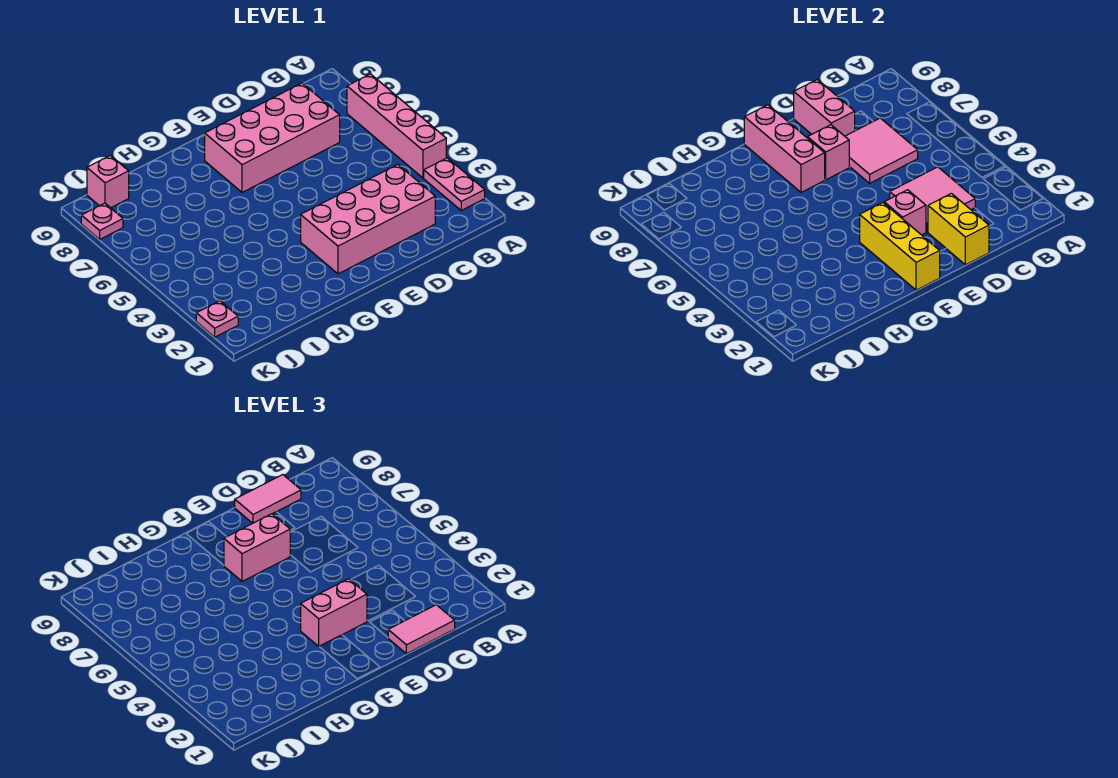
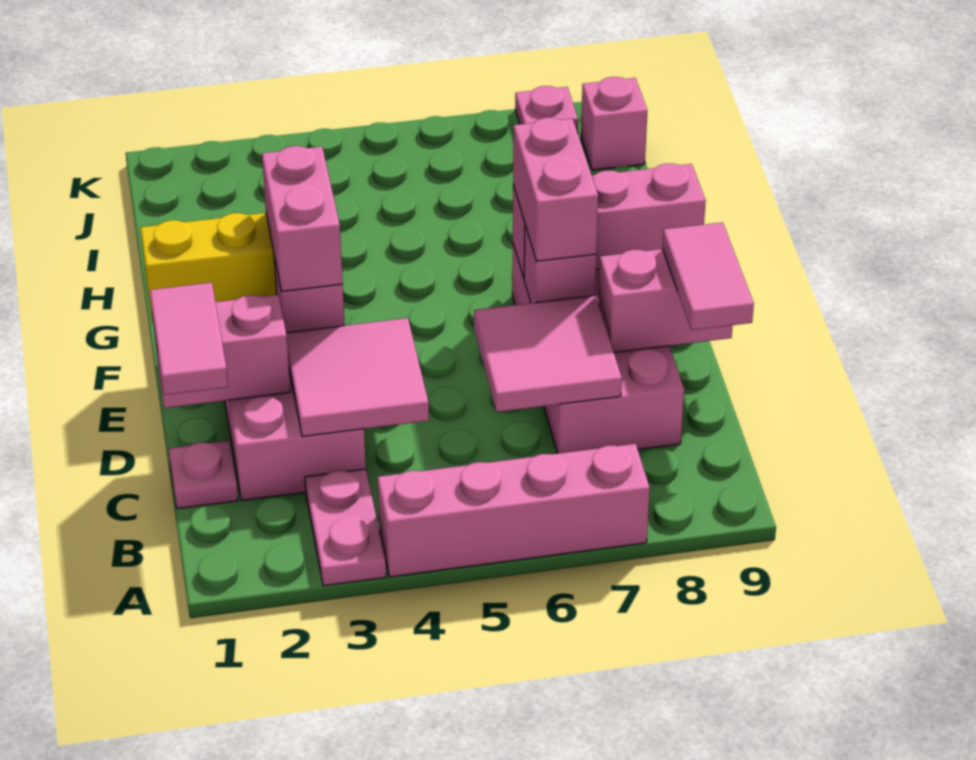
pink plate A2:A3 level 1 -> pink plate A3:B3 level 1
yellow brick D1:D2 level 2 -> pink brick D1:D2 level 2
pink plate K2 level 1 -> pink plate C1 level 1

